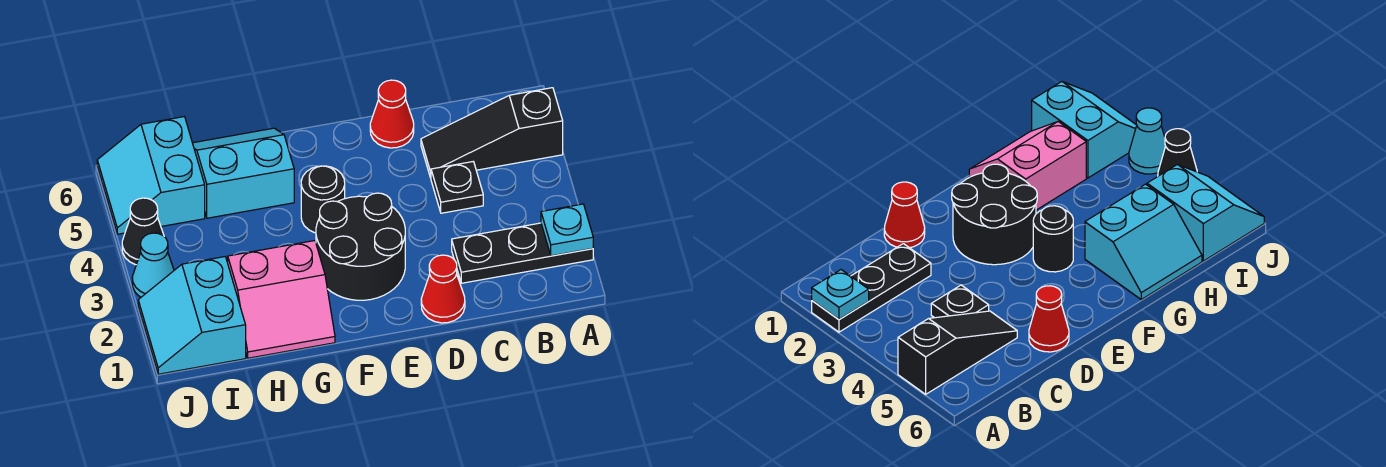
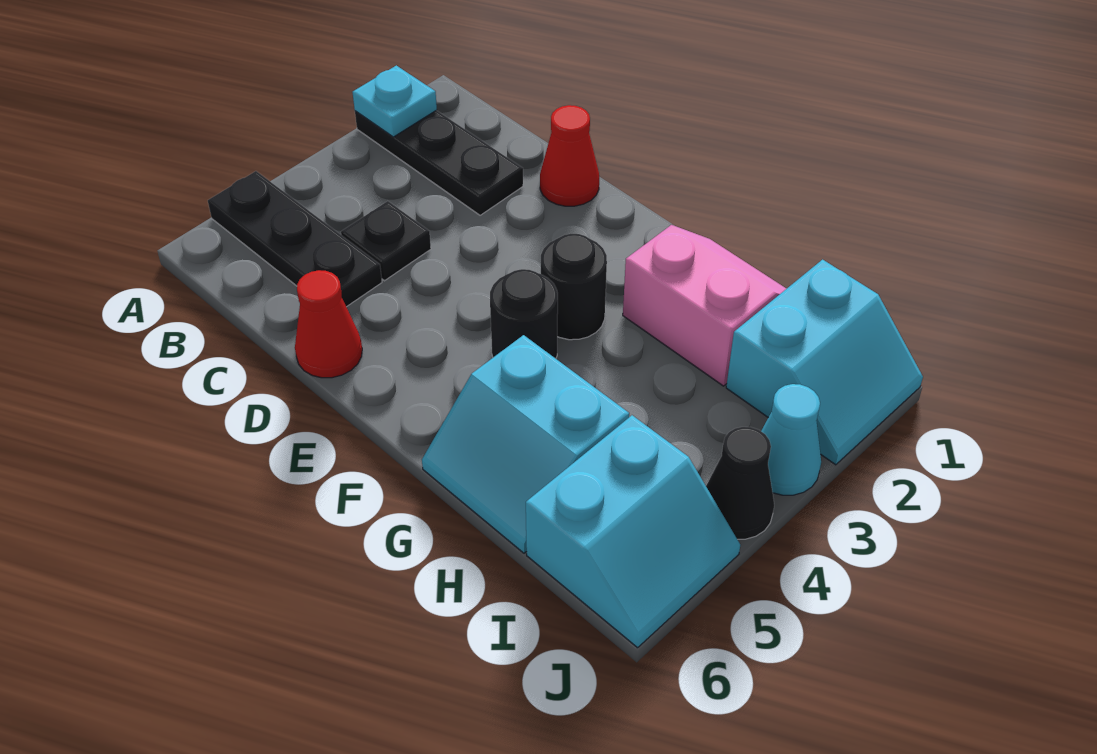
black slope A5:C5 level 1 top A -> black plate A5:C5 level 1
black round brick E2:F3 level 1 -> black round brick F3 level 1

